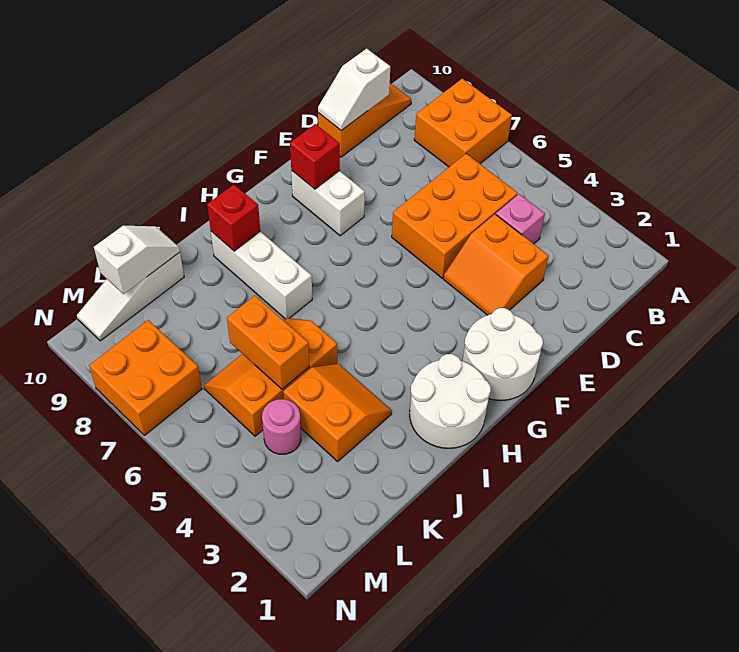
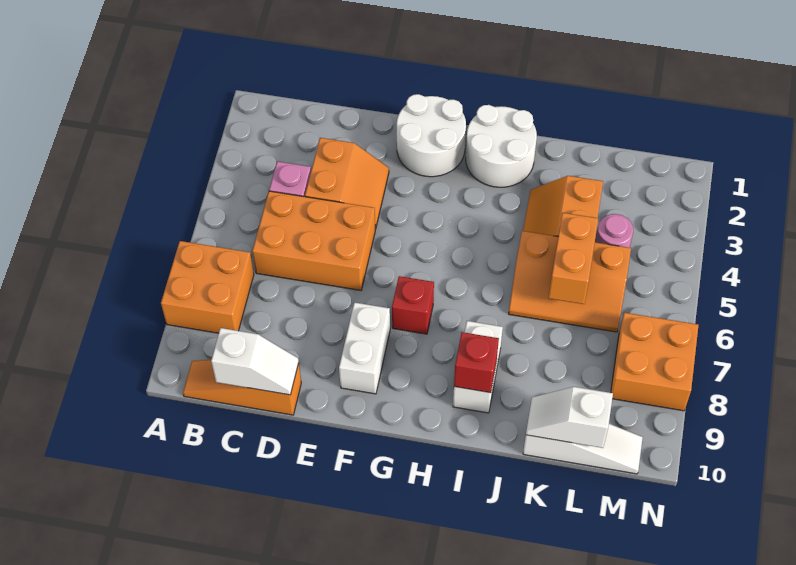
red brick F9 level 2 -> red brick G7 level 1
white brick I7:I9 level 1 -> white brick I8:I9 level 1

